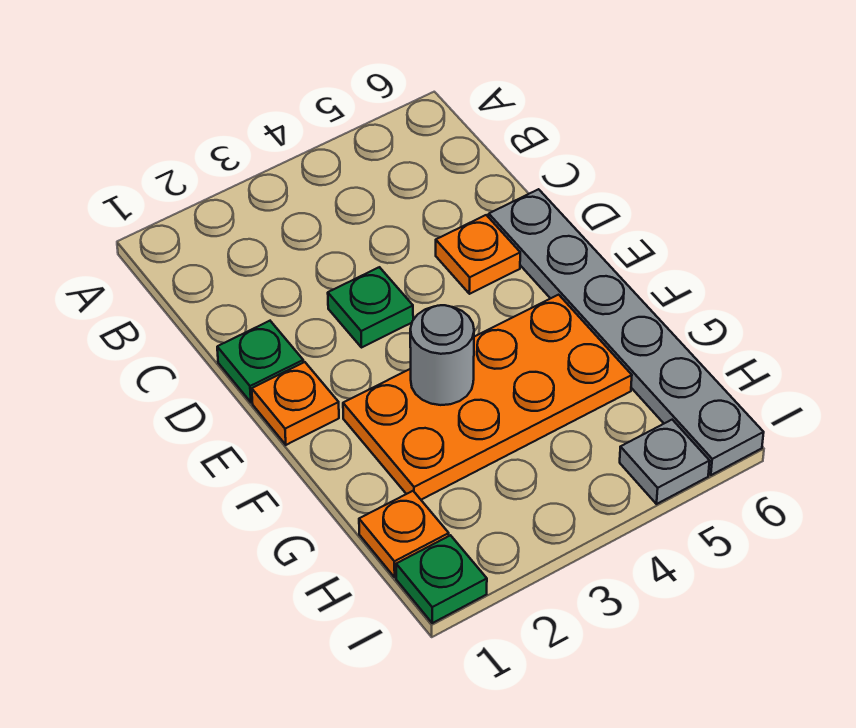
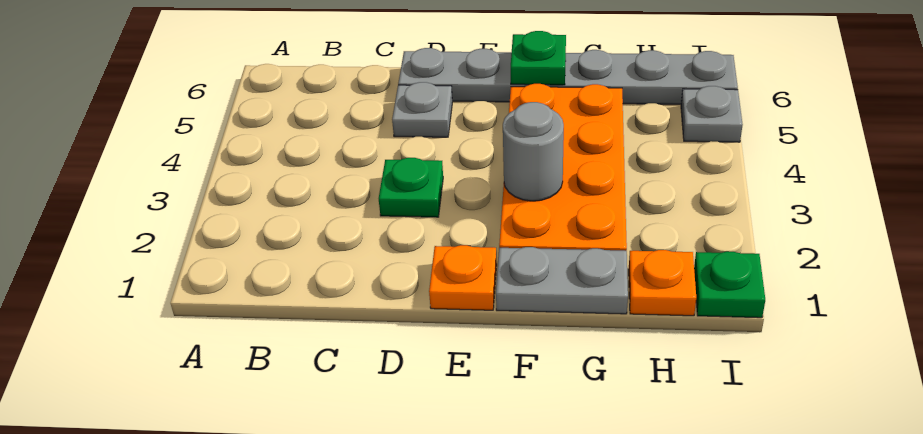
green plate D1 level 1 -> green plate F6 level 2
orange plate D5 level 1 -> grey plate D5 level 1
none -> grey plate F1:G1 level 1

